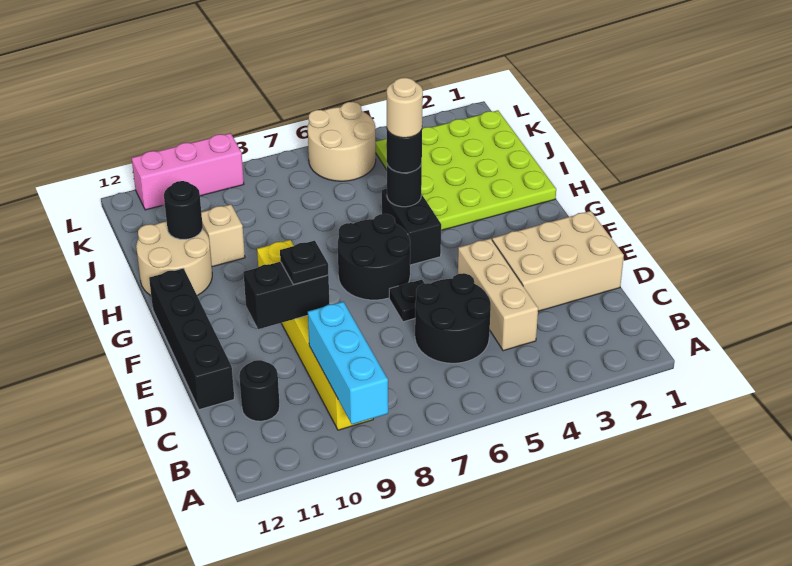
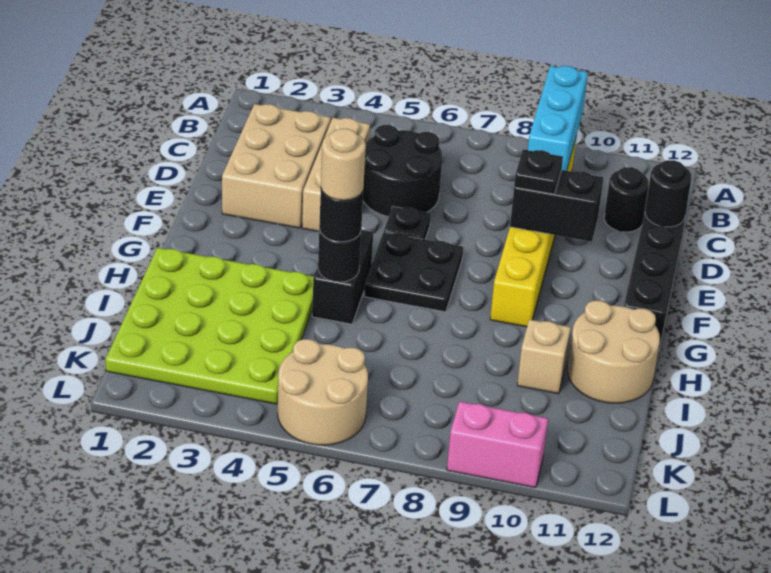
tan brick D1:E3 level 1 -> tan brick C2:E3 level 1
black round brick F6:G7 level 1 -> black plate F6:G7 level 1
black round brick I11 level 2 -> black round brick D12 level 2
pink brick L9:L11 level 1 -> pink brick L9:L10 level 1

